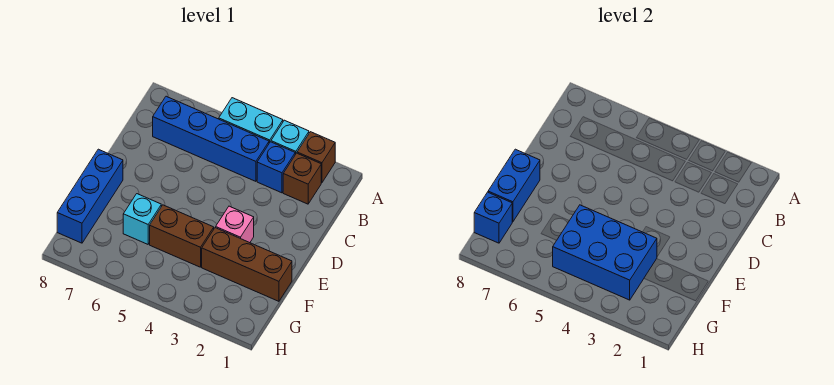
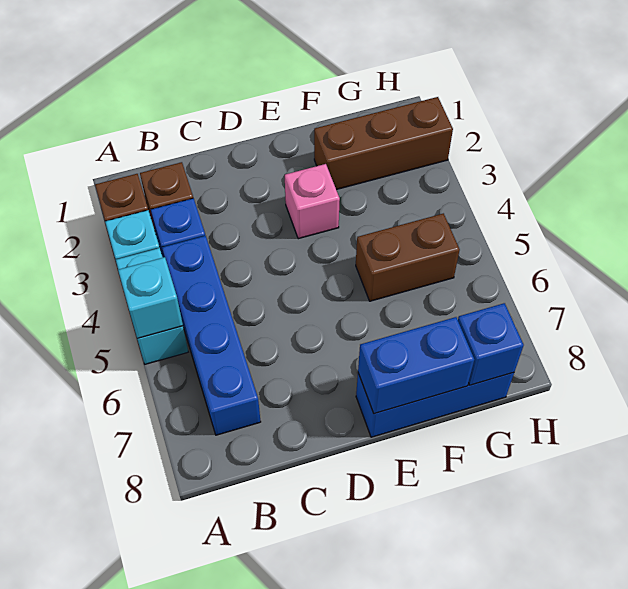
brown brick F1:F3 level 1 -> brown brick F2:H2 level 1
blue brick F3:G5 level 2 -> none
brown brick F4:F5 level 1 -> brown brick F5:G5 level 1
cyan brick F6 level 1 -> cyan brick A5 level 2

